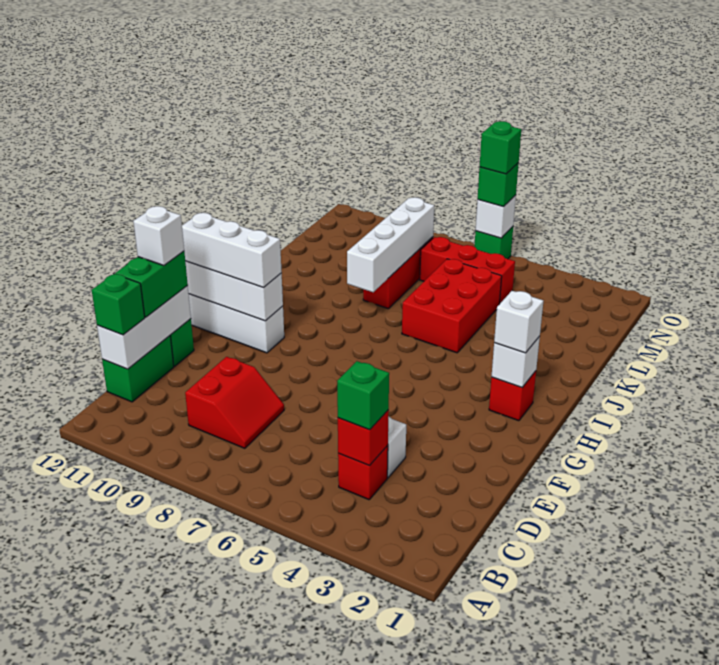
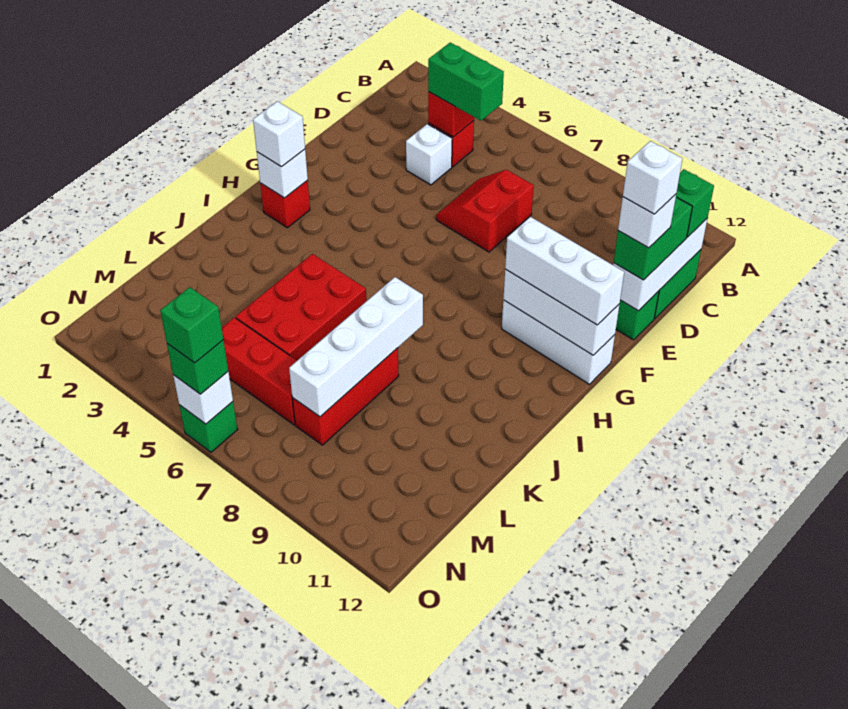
green brick C4 level 3 -> green brick C4:C5 level 3
red slope C8:D9 level 1 top 9 -> red slope D6:E7 level 1 top 7
none -> white brick E12 level 5

